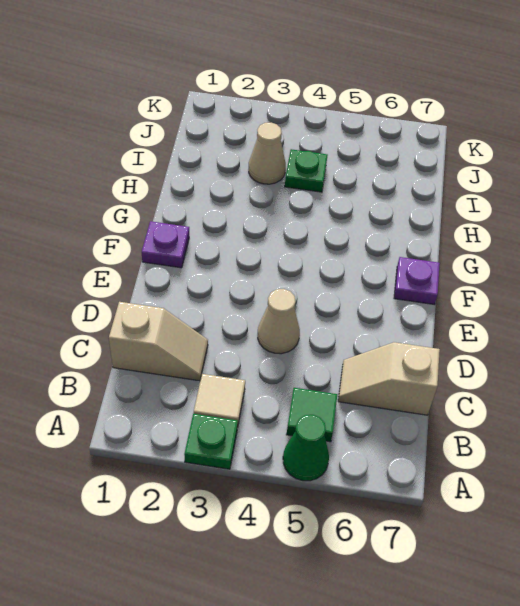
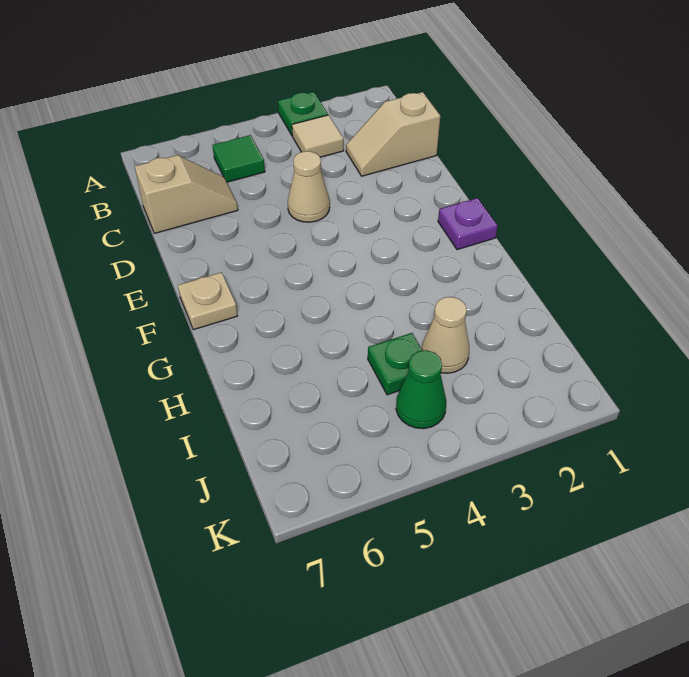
green cone A5 level 1 -> green cone J4 level 1
purple plate F7 level 1 -> tan plate F7 level 1

